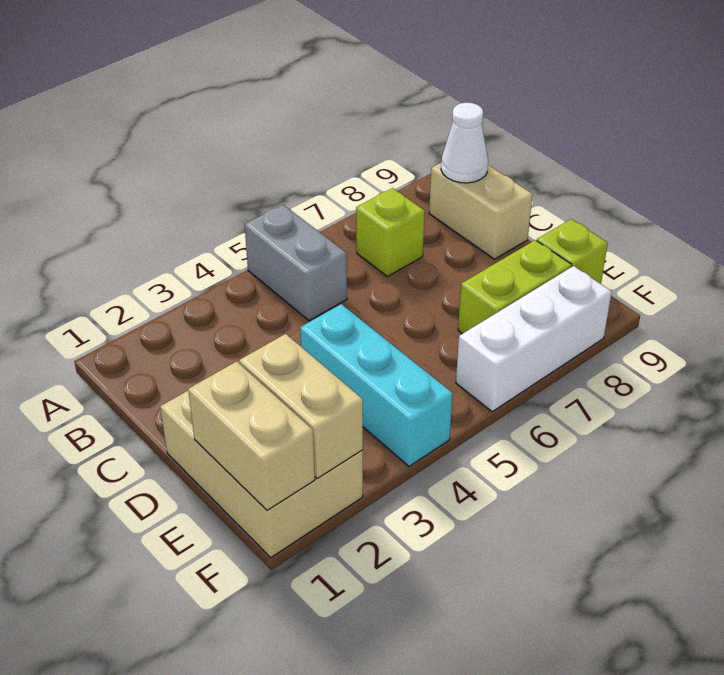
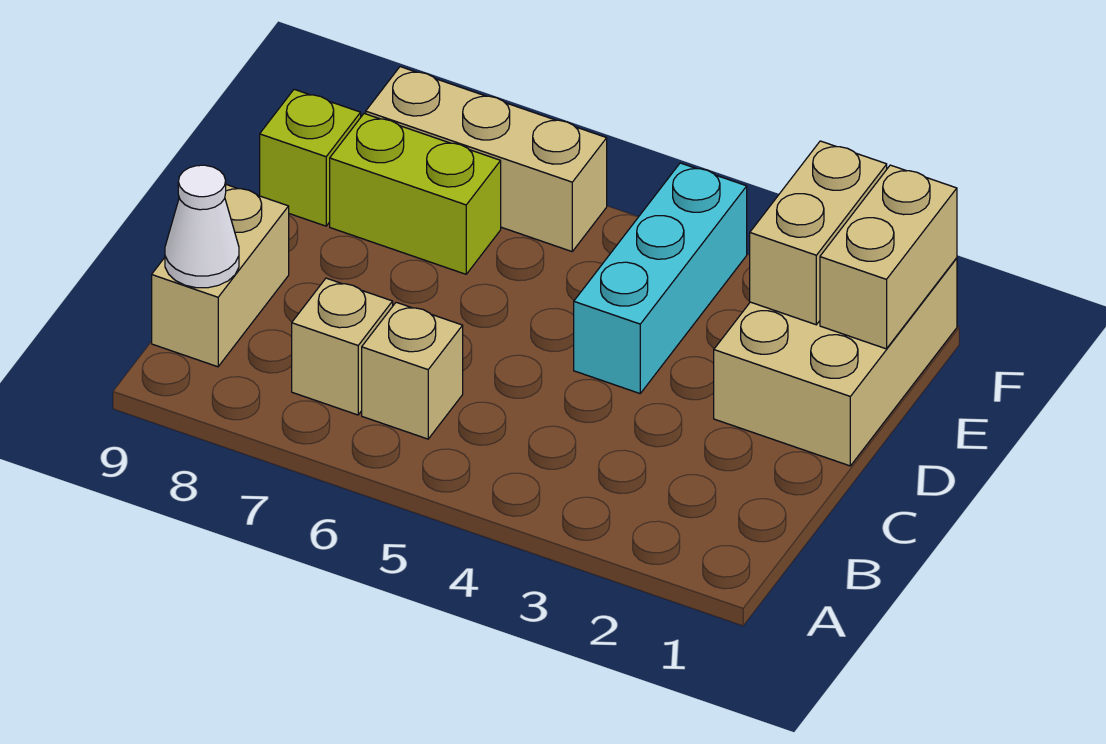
grey brick A5:B5 level 1 -> none
none -> tan brick B6 level 1
lime brick B7 level 1 -> tan brick B7 level 1
white brick F6:F8 level 1 -> tan brick F6:F8 level 1

